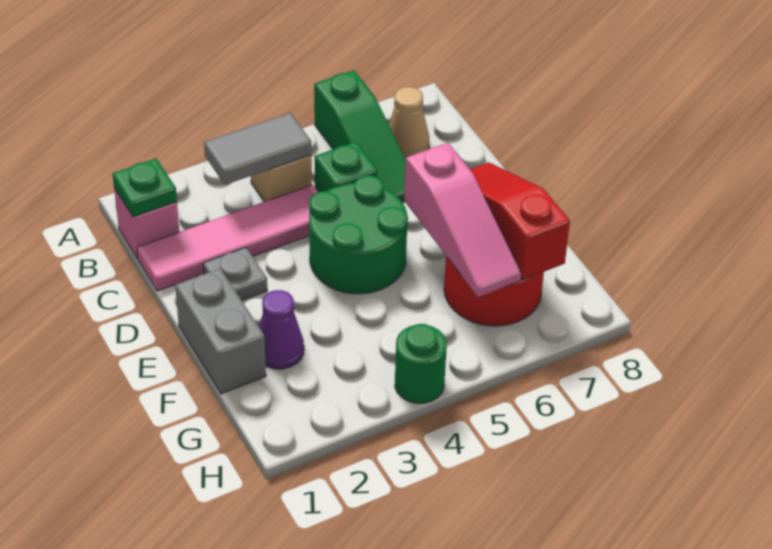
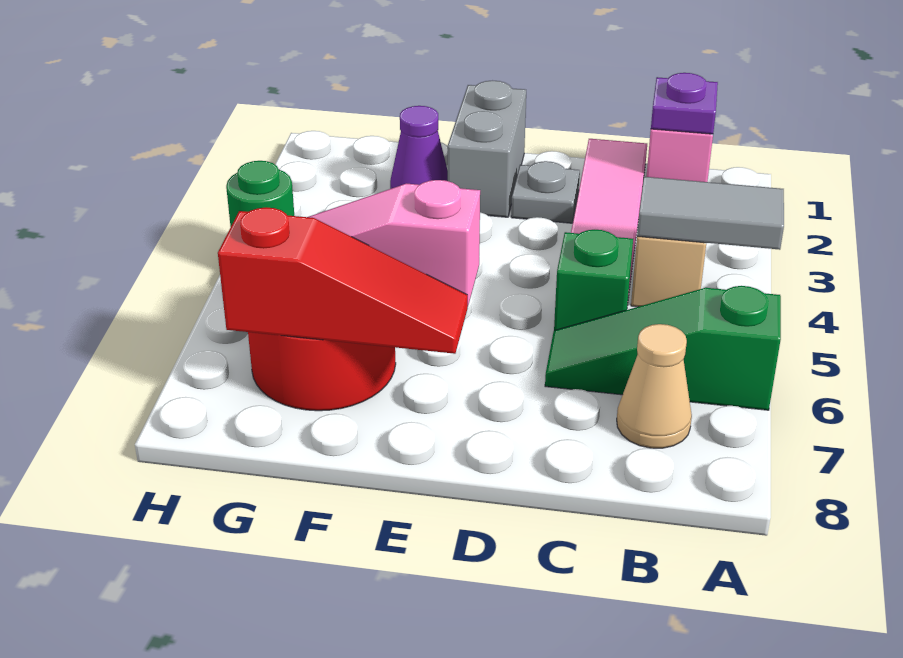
green plate B1 level 2 -> purple plate B1 level 2
grey tile B3:B4 level 2 -> grey tile A4:B4 level 2
green round brick D4:E5 level 1 -> none
grey brick E1:F1 level 1 -> grey brick E1:E2 level 1

